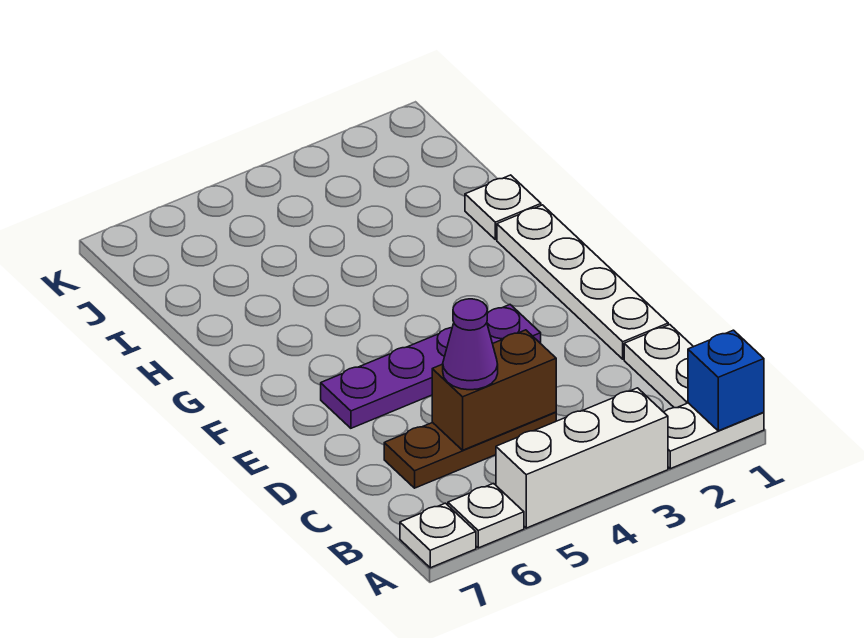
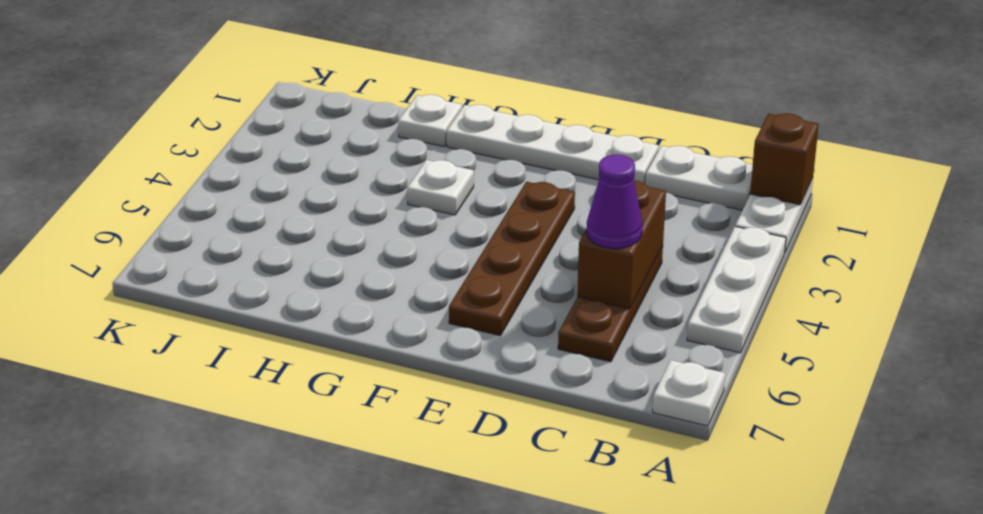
blue brick A1 level 2 -> brown brick A1 level 2
white brick A3:A5 level 1 -> white plate A3:A5 level 1
white plate A6 level 1 -> white plate G3 level 1
purple plate E3:E6 level 1 -> brown plate E3:E6 level 1

